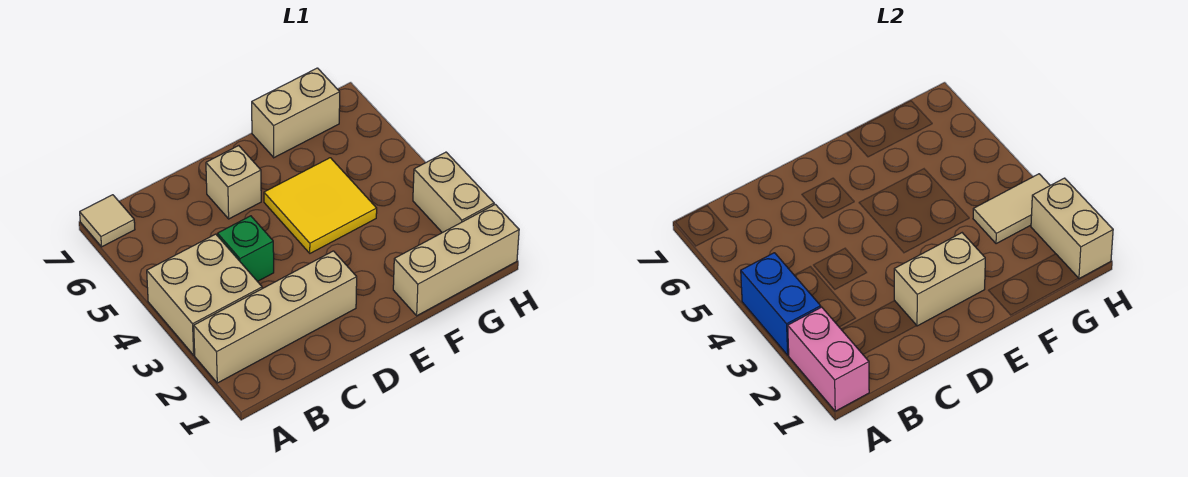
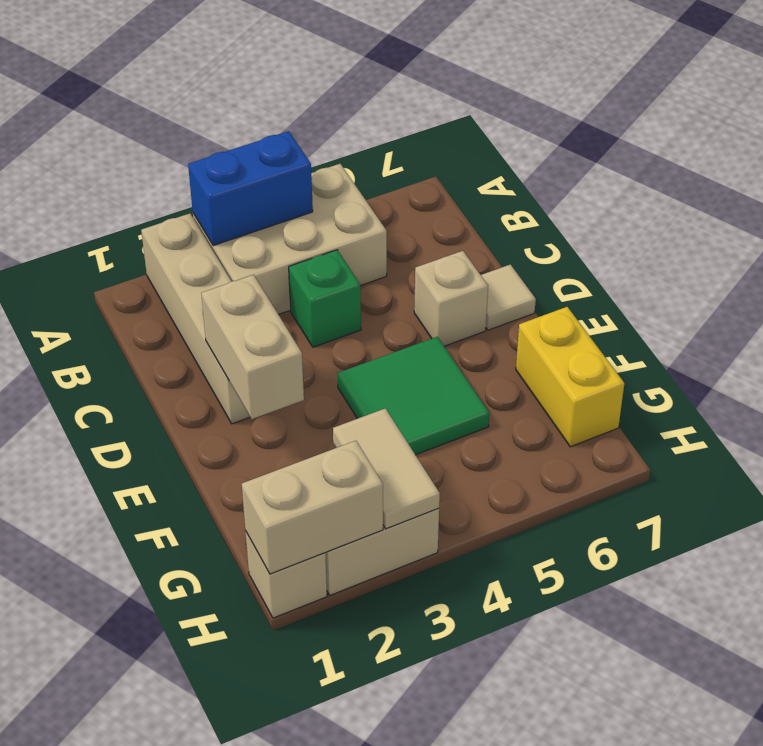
pink brick A1:A2 level 2 -> none
tan brick A3:B4 level 1 -> tan brick A3:B5 level 1
tan tile A7 level 1 -> tan tile D7 level 1
yellow tile E4:F5 level 1 -> green tile E4:F5 level 1
tan brick F1:H1 level 1 -> tan brick H1 level 1
tan brick F7:G7 level 1 -> yellow brick F7:G7 level 1

